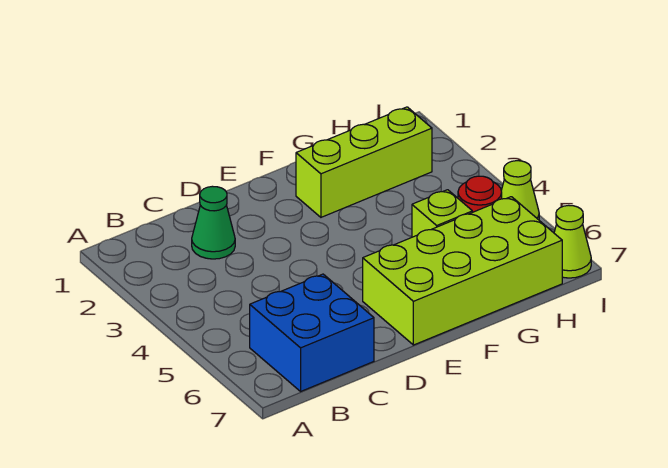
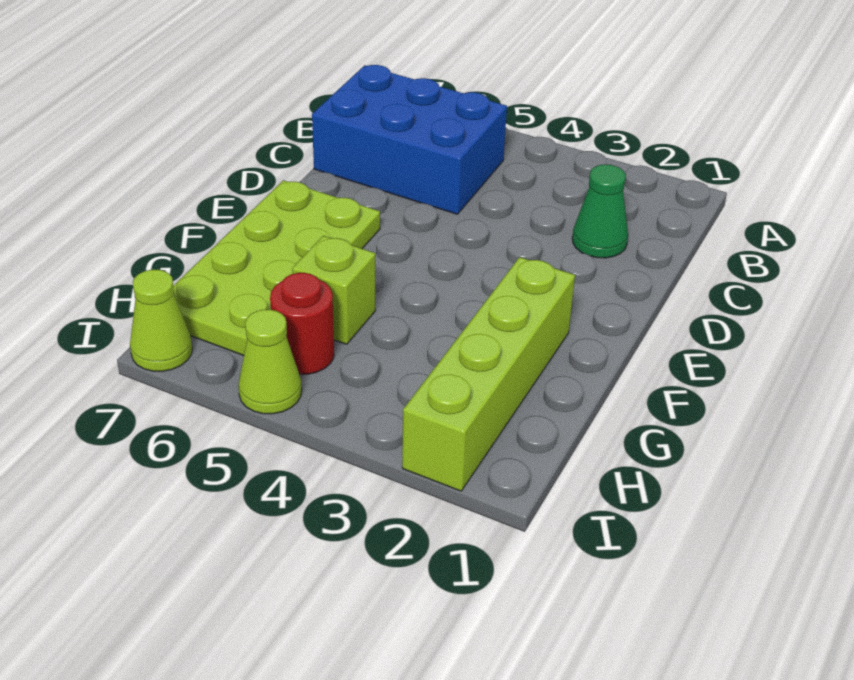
blue brick B6:C7 level 1 -> blue brick B5:C7 level 1
lime brick E6:H7 level 1 -> lime plate E6:H7 level 1
lime brick F2:H2 level 1 -> lime brick F2:I2 level 1

